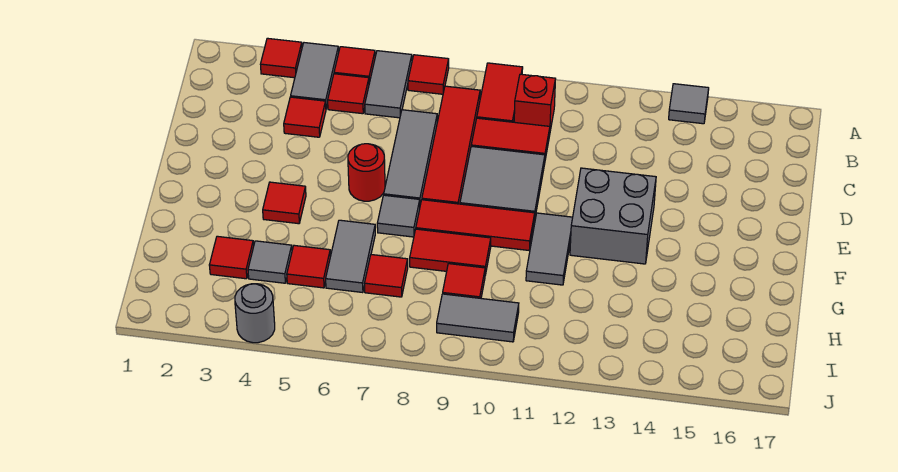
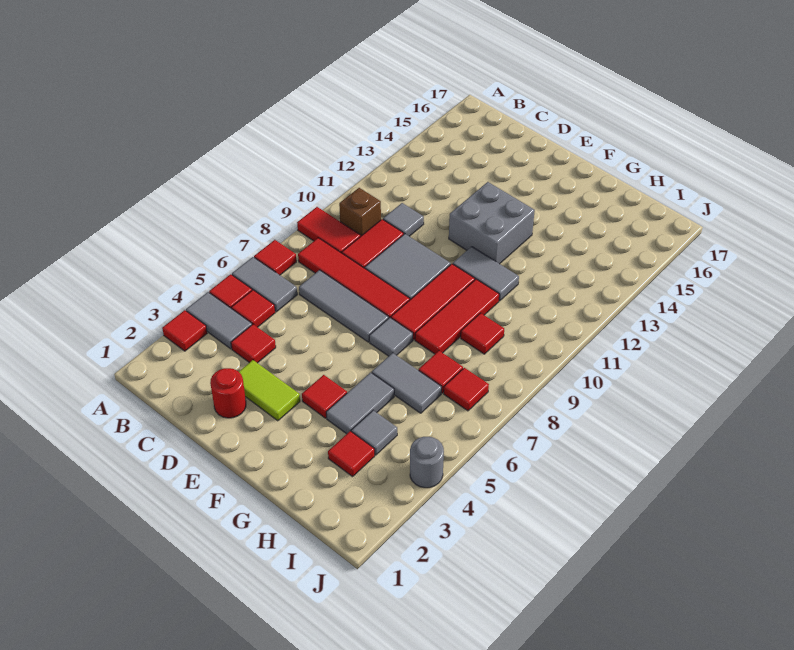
grey tile A14 level 1 -> grey tile C11 level 1
red brick B10 level 1 -> brown brick B10 level 1
none -> lime tile D3:E3 level 1
red round brick E6 level 1 -> red round brick D2 level 1
red tile G8:G9 level 1 -> red tile G8:G10 level 1
red tile H5 level 1 -> red tile I7 level 1
grey tile I9:I10 level 1 -> grey tile G4:G5 level 1

